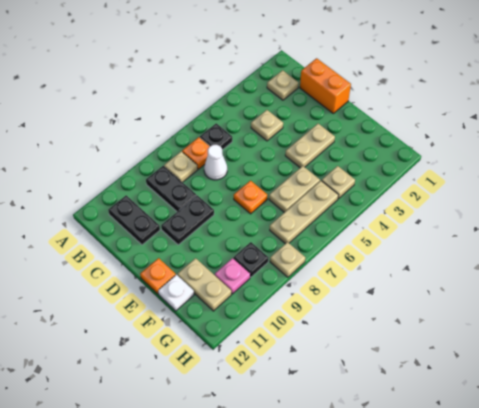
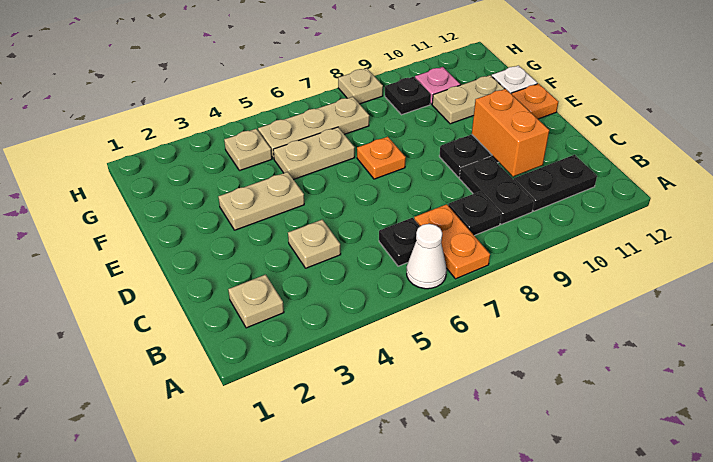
orange plate B7 level 1 -> orange plate A7:B7 level 1
tan plate B8 level 1 -> black plate B8 level 1
black plate B11:C11 level 1 -> black plate B10:B11 level 1
orange brick C1:D1 level 1 -> orange brick C10:D10 level 2
white cone C7 level 1 -> white cone A6 level 1
tan plate F11:G11 level 1 -> tan plate F10:F11 level 1

